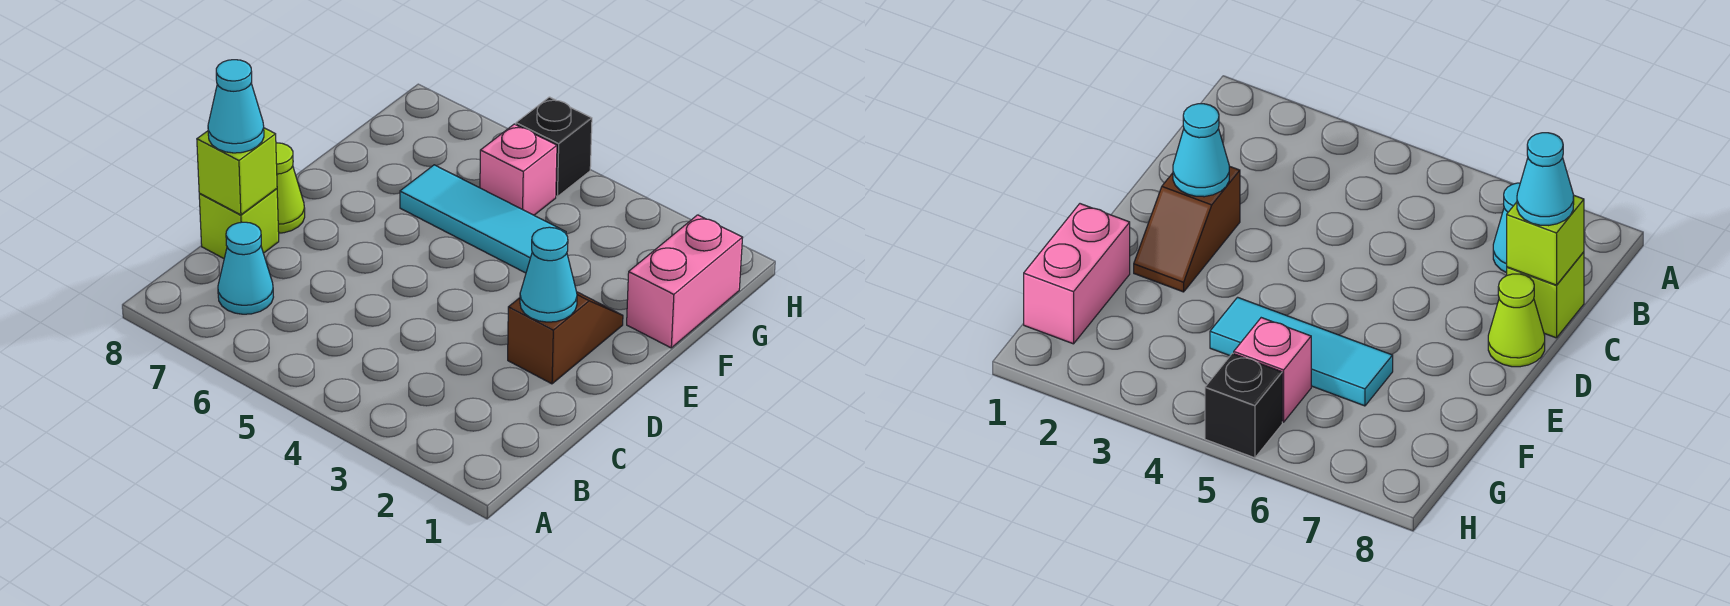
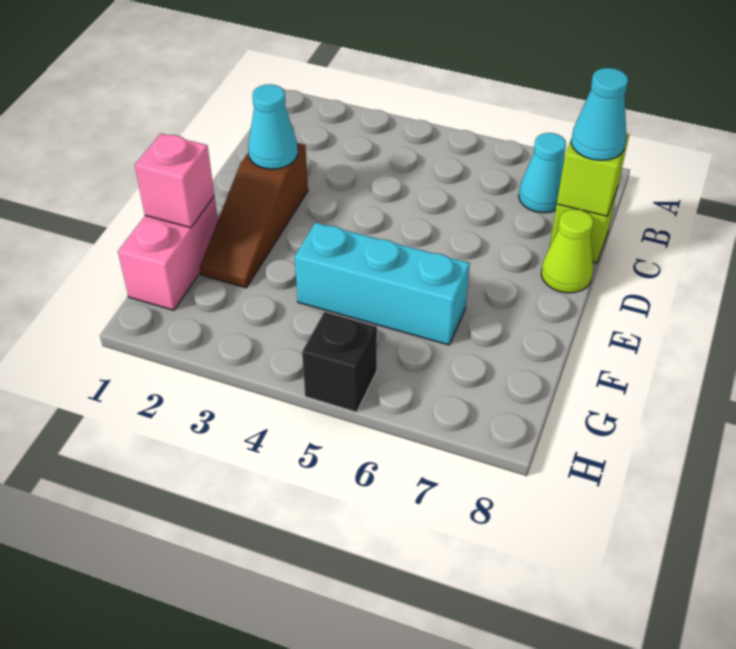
brown slope D2:E2 level 1 top D -> brown slope D2:F2 level 1 top D
cyan tile F4:F6 level 1 -> cyan brick F4:F6 level 1
pink brick G5 level 1 -> pink brick F1 level 2

